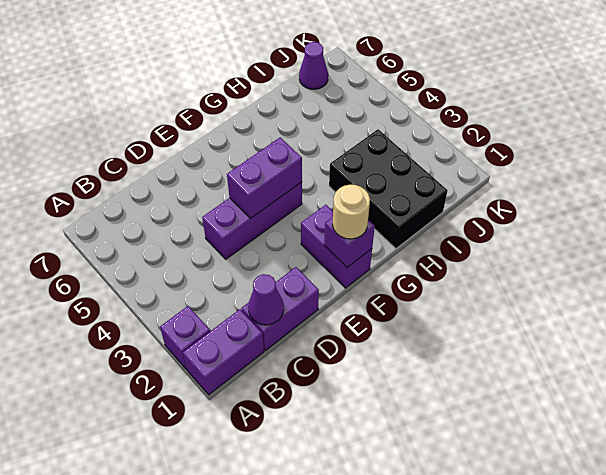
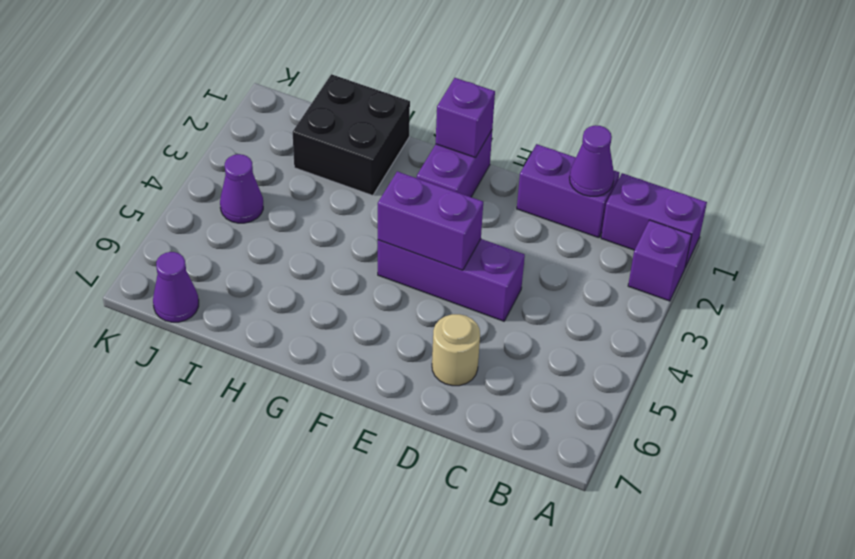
tan round brick F1 level 3 -> tan round brick D6 level 1
black brick H1:I3 level 1 -> black brick H1:I2 level 1
none -> purple cone J4 level 1

